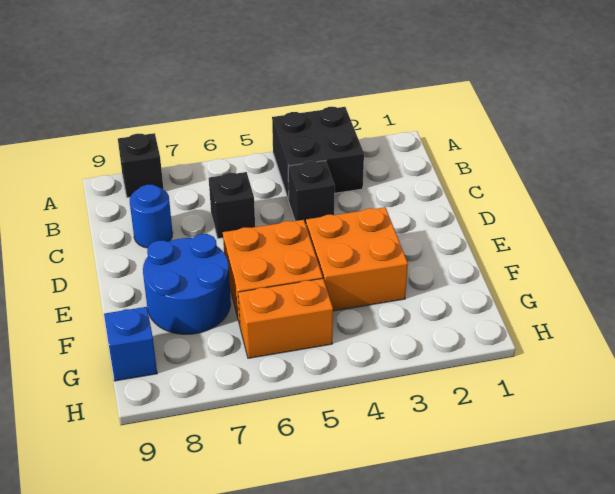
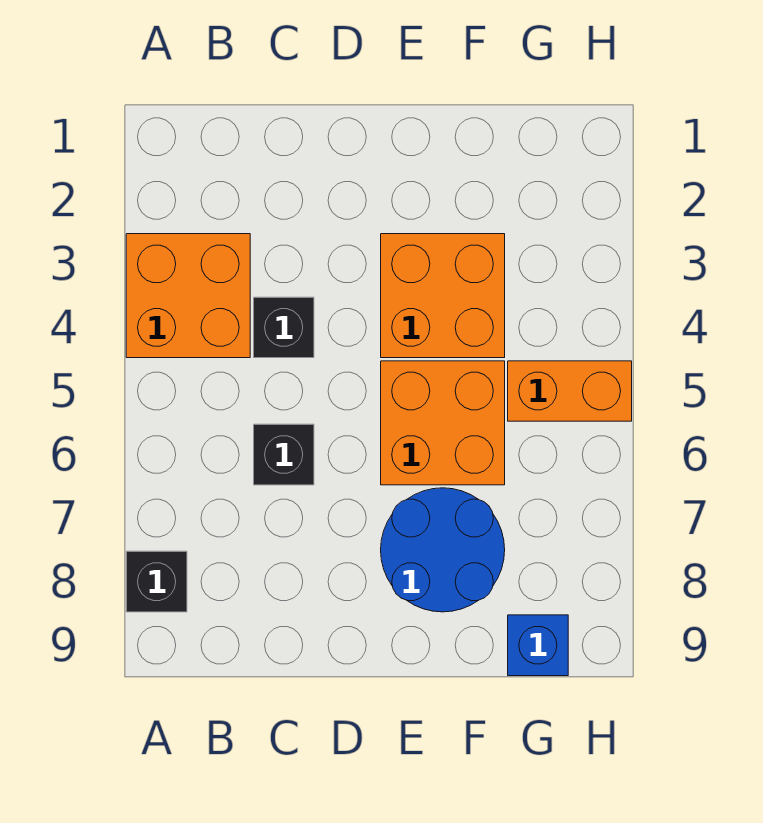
black brick A3:B4 level 1 -> orange brick A3:B4 level 1
blue round brick C8 level 1 -> none
orange brick G5:G6 level 1 -> orange brick G5:H5 level 1

